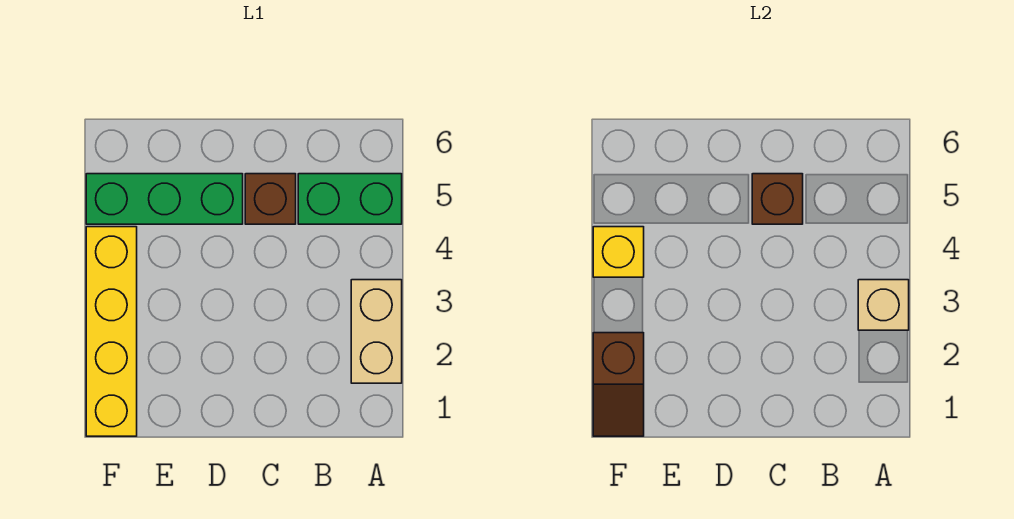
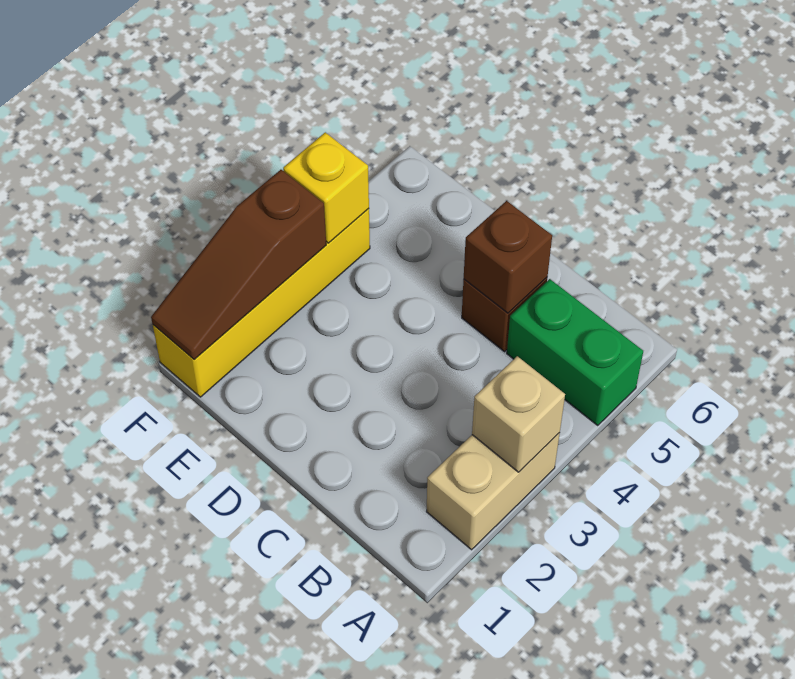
green brick D5:F5 level 1 -> none
brown slope F1:F2 level 2 top 2 -> brown slope F1:F3 level 2 top 3

